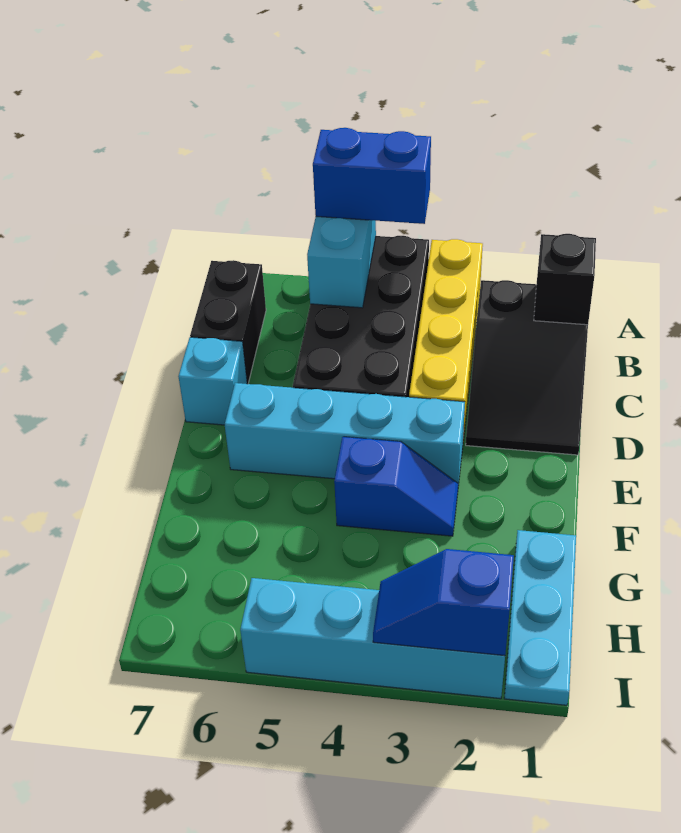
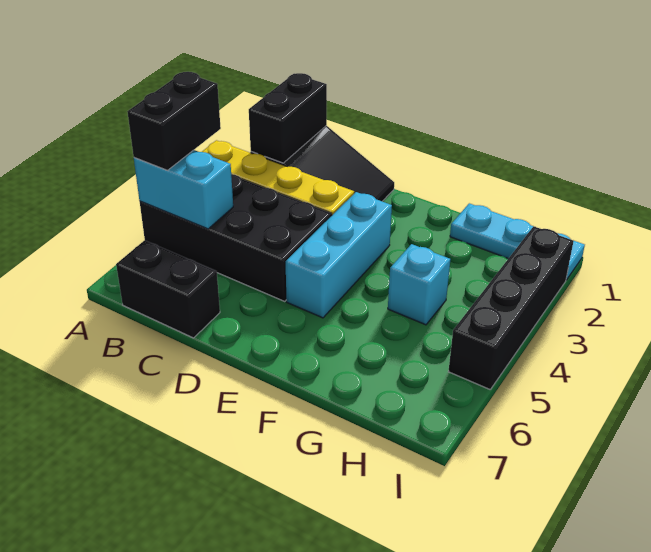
blue brick A4:A5 level 3 -> black brick A4:A5 level 3
black brick B1 level 2 -> black brick B1:B2 level 2
cyan brick D7 level 1 -> cyan brick G4 level 1
cyan brick E3:E6 level 1 -> cyan brick E3:E5 level 1
blue slope F3:F4 level 1 top 4 -> none
cyan brick I2:I5 level 1 -> black brick I2:I5 level 1
blue slope I2:I3 level 2 top 2 -> none

